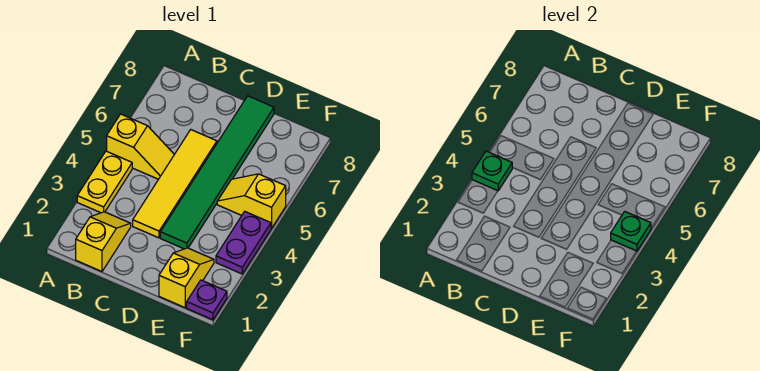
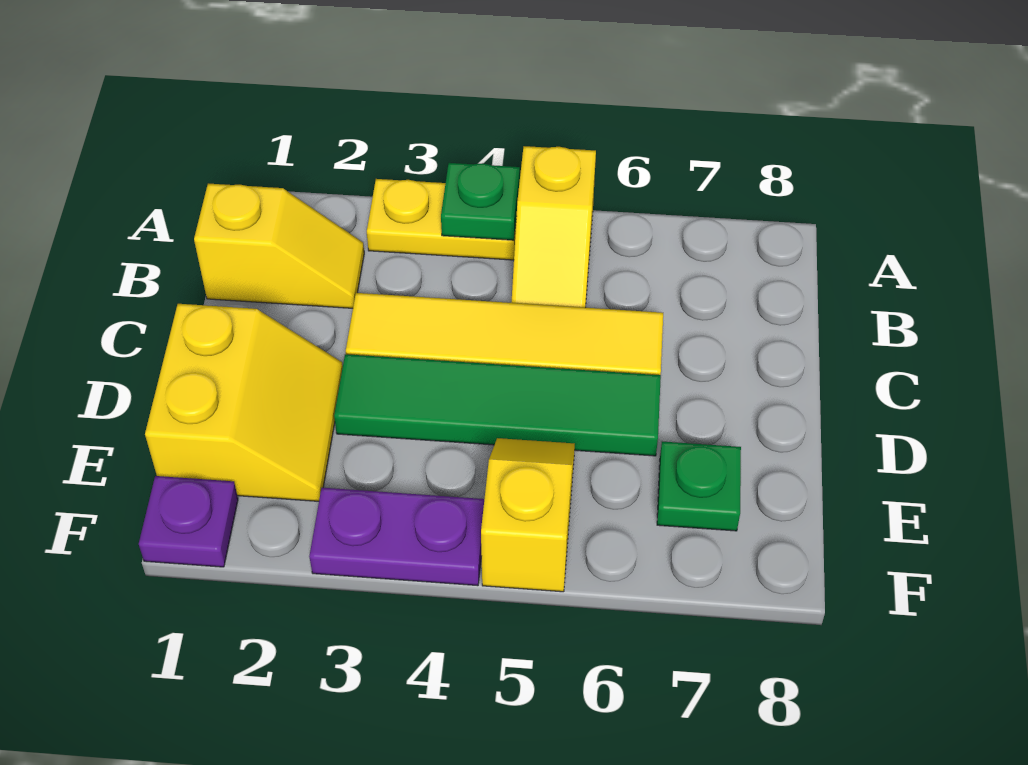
green tile D3:D8 level 1 -> green tile D3:D6 level 1
yellow slope E1:E2 level 1 top 1 -> yellow slope D1:E2 level 1 top 1
green plate F4 level 2 -> green plate E7 level 1

